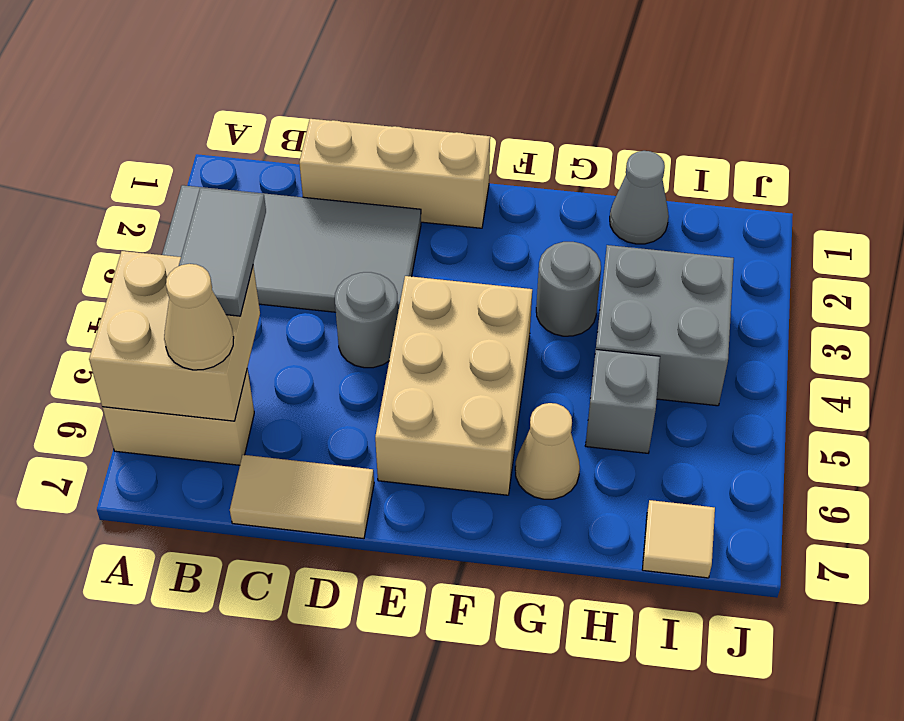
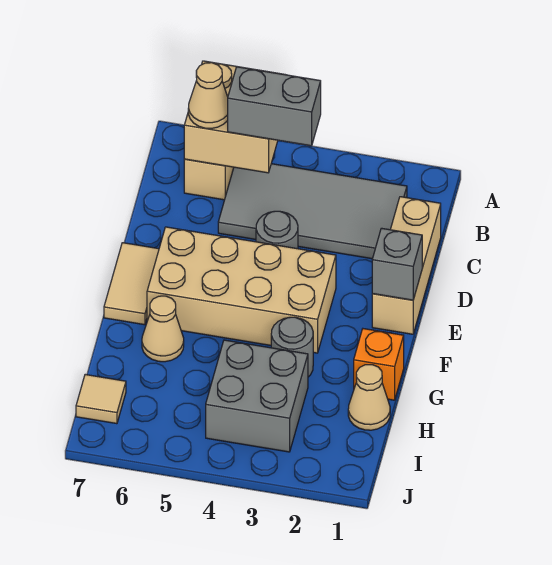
grey tile A2:D3 level 1 -> grey tile B2:C5 level 1
grey tile B4:B5 level 3 -> grey brick B4:B5 level 3
tan tile C7:D7 level 1 -> tan tile E7:F7 level 1
tan brick E4:F6 level 1 -> tan brick E3:F6 level 1
none -> orange brick G1 level 1
grey cone H1 level 1 -> tan cone H1 level 1
grey brick H5 level 1 -> grey brick E1 level 2

